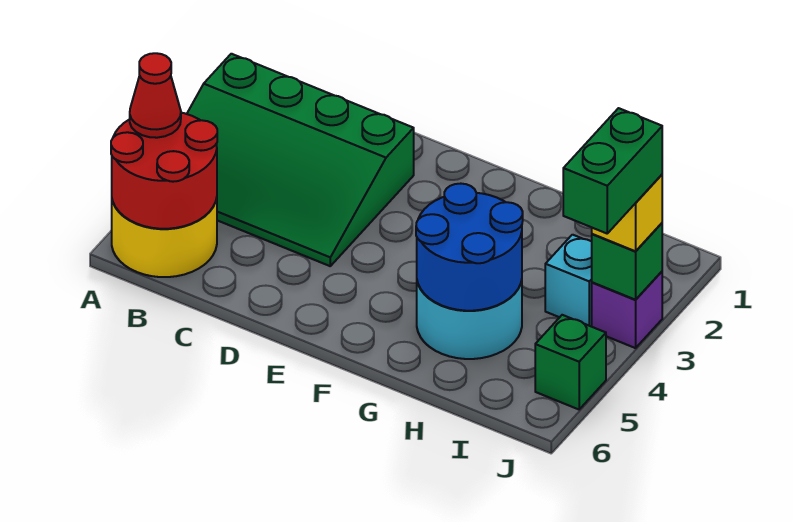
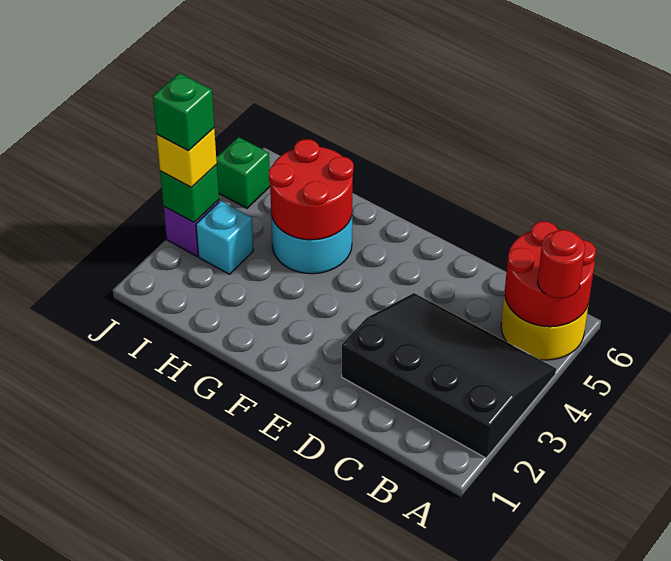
green slope A2:D4 level 1 top 2 -> black slope A2:D4 level 1 top 2
red cone A5 level 3 -> red round brick A5 level 3
blue round brick G4:H5 level 2 -> red round brick G4:H5 level 2
green brick J3:J4 level 4 -> green brick J3 level 4

